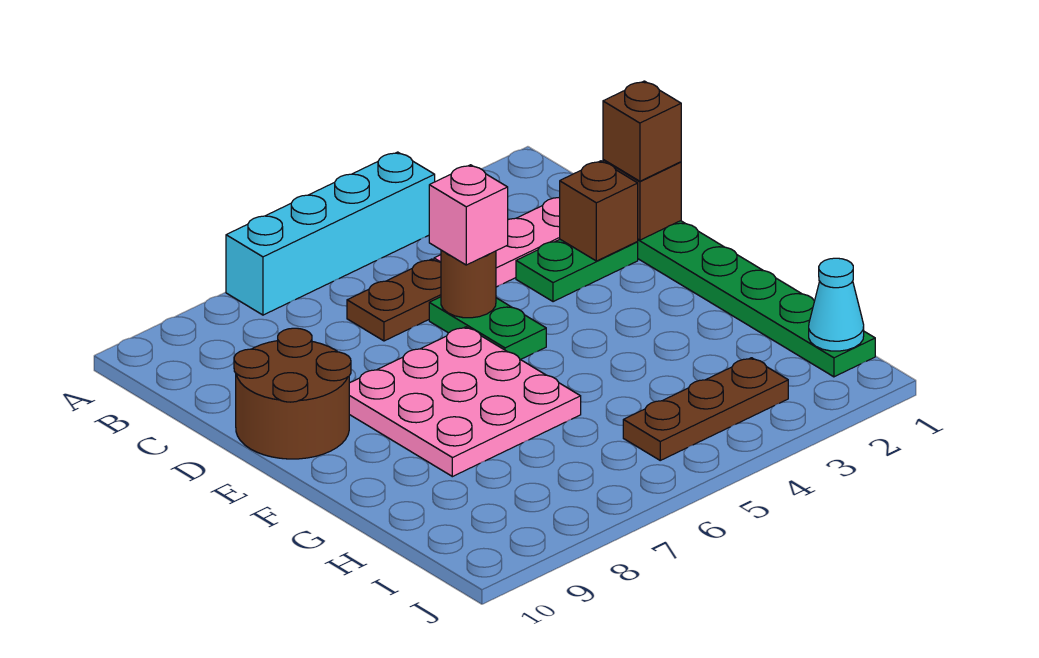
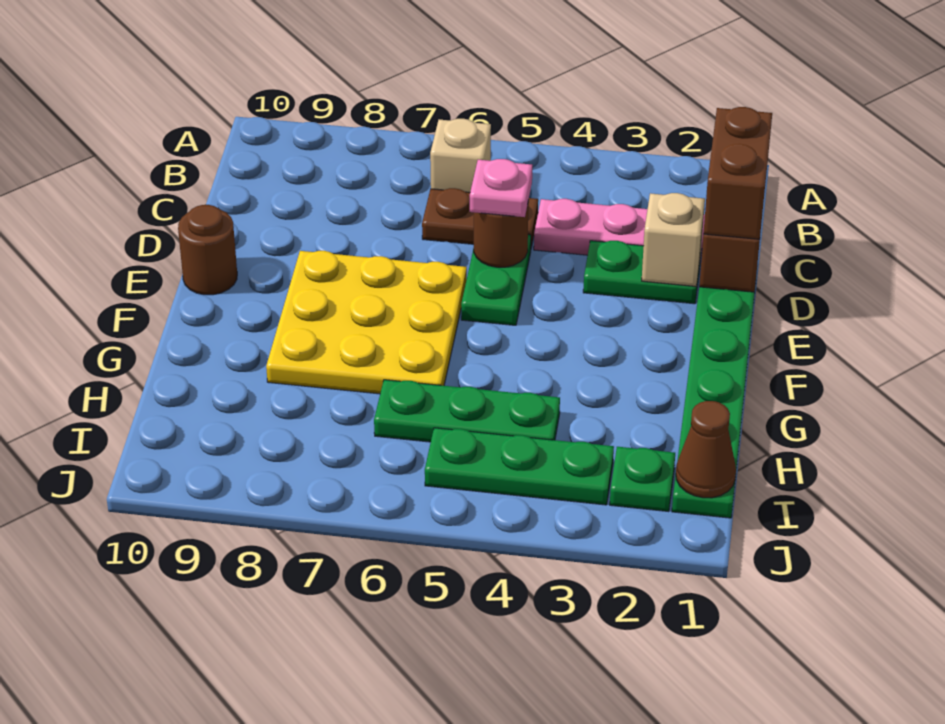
cyan brick A4:A7 level 1 -> none
none -> tan brick B6 level 1
brown brick D1 level 3 -> brown brick C1:D1 level 3
brown brick D2 level 2 -> tan brick D2 level 2
pink brick D5 level 3 -> pink plate D5 level 3
brown round brick D9:E10 level 1 -> brown round brick E10 level 1
pink plate E6:G8 level 1 -> yellow plate E6:G8 level 1
none -> green plate H4:H6 level 1
cyan cone I1 level 2 -> brown cone I1 level 2
none -> green plate I2 level 1
brown plate I3:I5 level 1 -> green plate I3:I5 level 1

